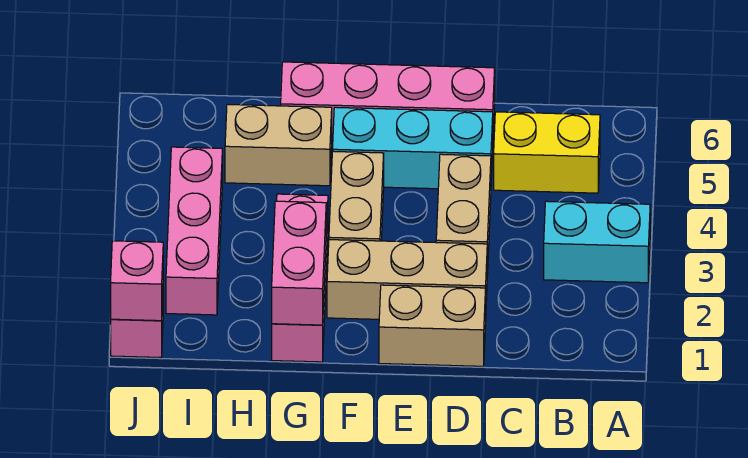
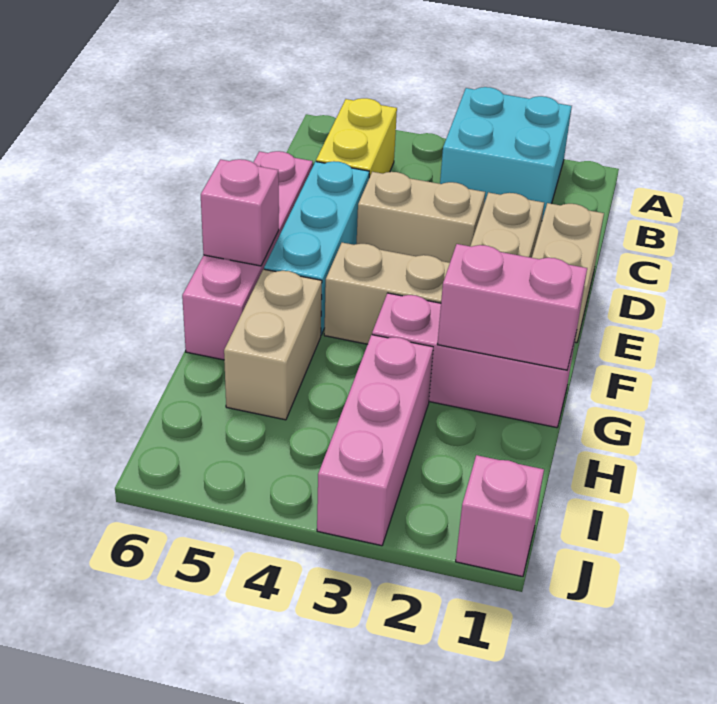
cyan brick A3:B3 level 1 -> cyan brick A2:B3 level 1
pink brick I2:I4 level 1 -> pink brick H3:J3 level 1
pink brick J1 level 2 -> pink brick F6 level 2

